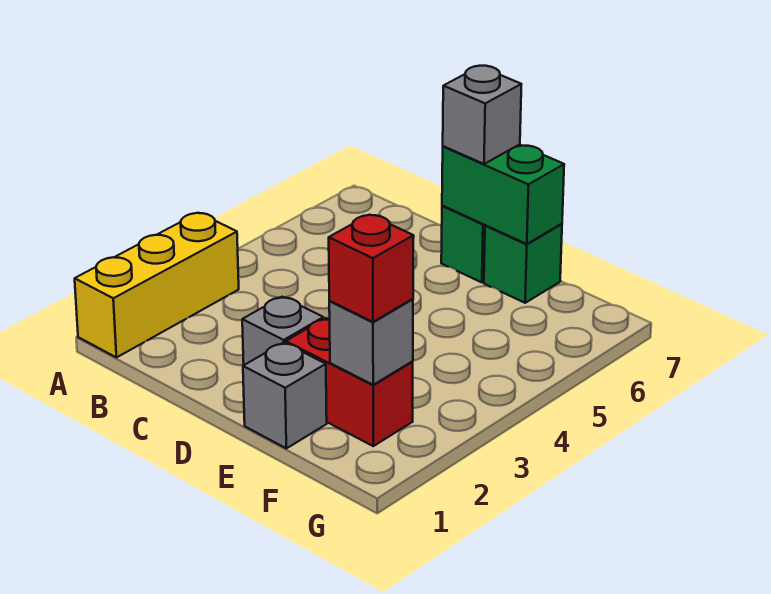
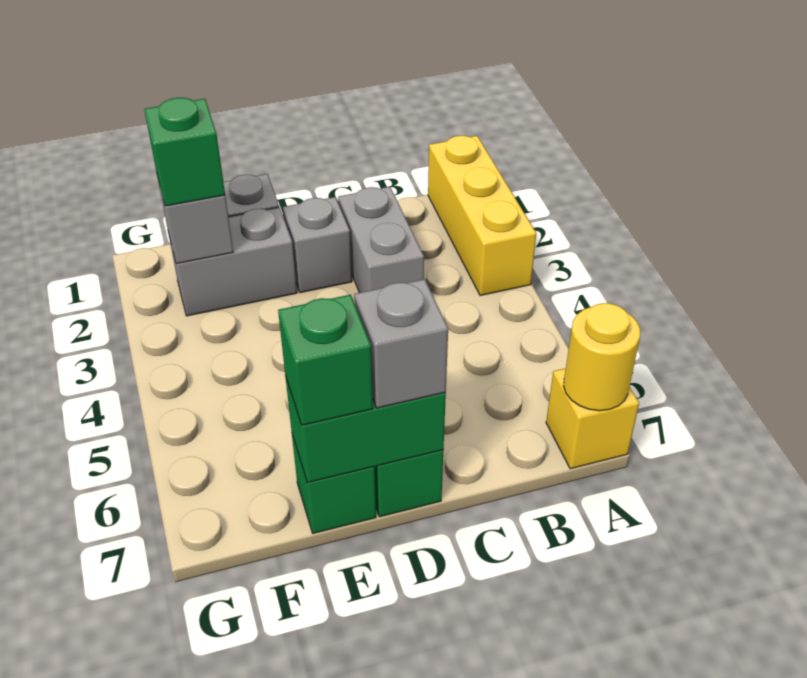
none -> yellow brick A7 level 1
none -> yellow round brick A7 level 2
none -> grey brick C2:C3 level 1
red brick E2:F2 level 1 -> grey brick E2:F2 level 1
none -> green brick E7 level 3
red brick F2 level 3 -> green brick F2 level 3

